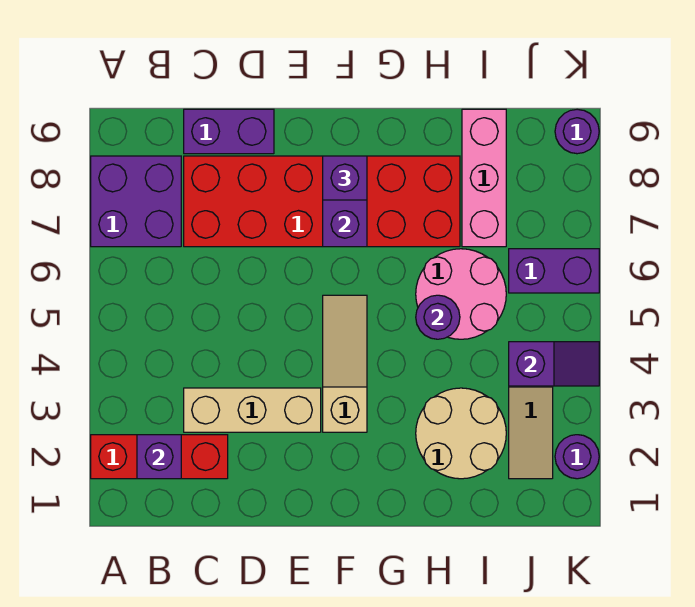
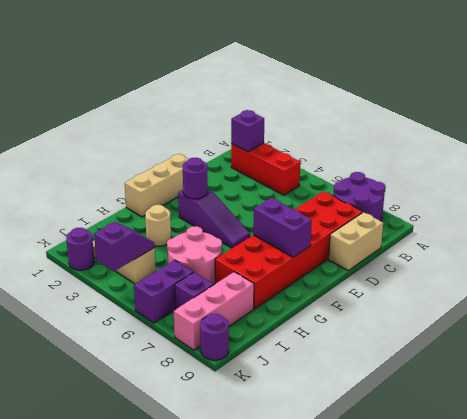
red brick A2:C2 level 1 -> red brick B2:B4 level 1
purple brick A7:B8 level 1 -> purple round brick A7:B8 level 1
tan brick C3:E3 level 1 -> tan brick E1:G1 level 1
purple brick C9:D9 level 1 -> tan brick C9:D9 level 1
tan slope F3:F5 level 1 top 3 -> purple slope F3:F5 level 1 top 3
purple brick F8 level 3 -> purple brick J7 level 1
tan round brick H2:I3 level 1 -> tan round brick H3 level 1
purple round brick H5 level 2 -> purple round brick F3 level 2
pink brick I7:I9 level 1 -> pink brick I8:K8 level 1
purple slope J4:K4 level 2 top J -> purple slope J4:K4 level 2 top K

